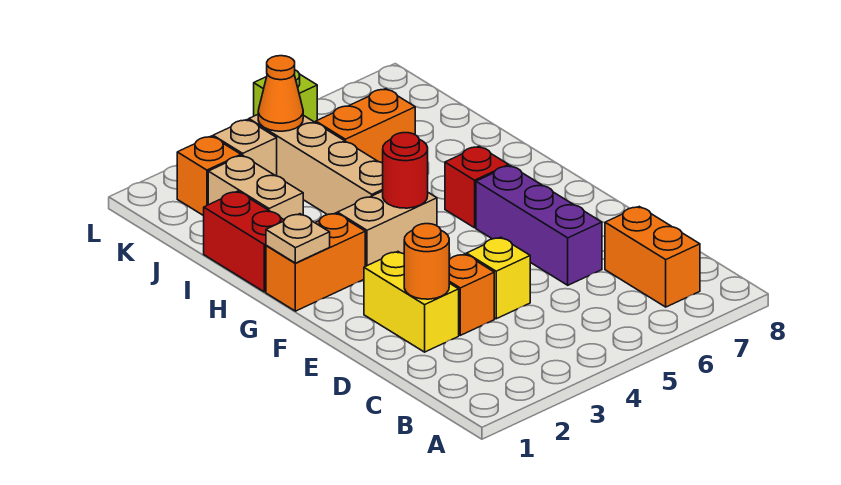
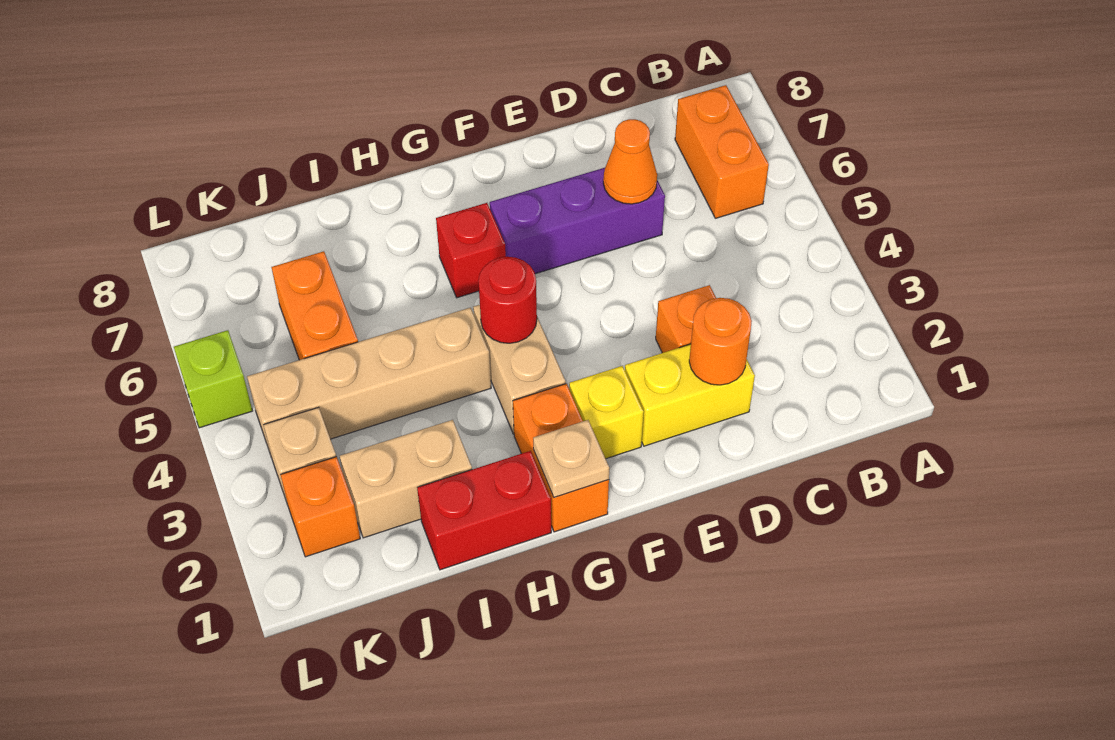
orange brick B7:C7 level 1 -> orange brick B6:B7 level 1
yellow brick D4 level 1 -> yellow brick F2 level 1
orange cone K4 level 2 -> orange cone D6 level 2

